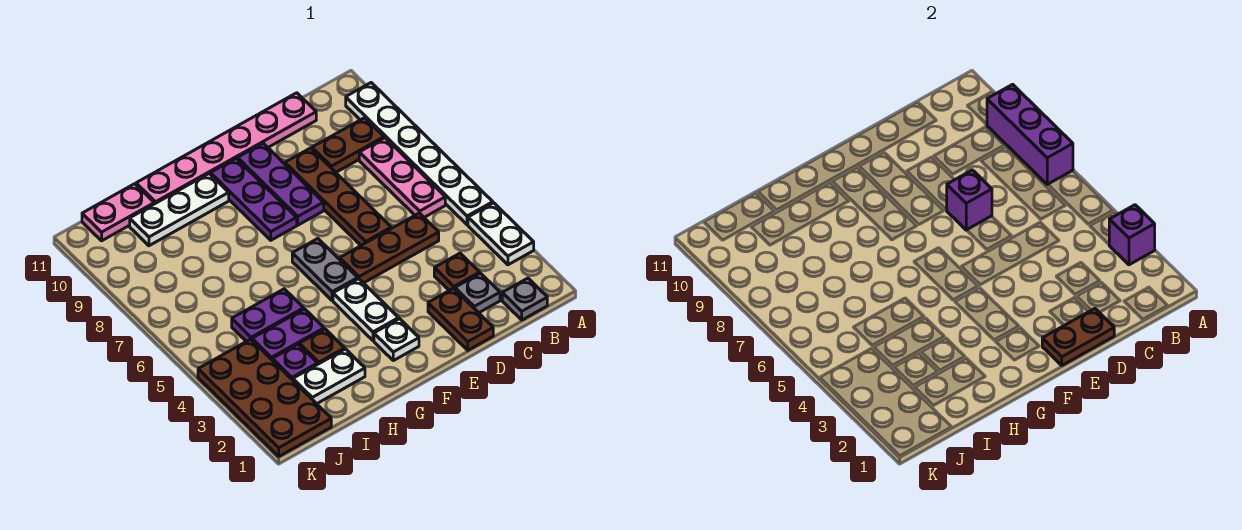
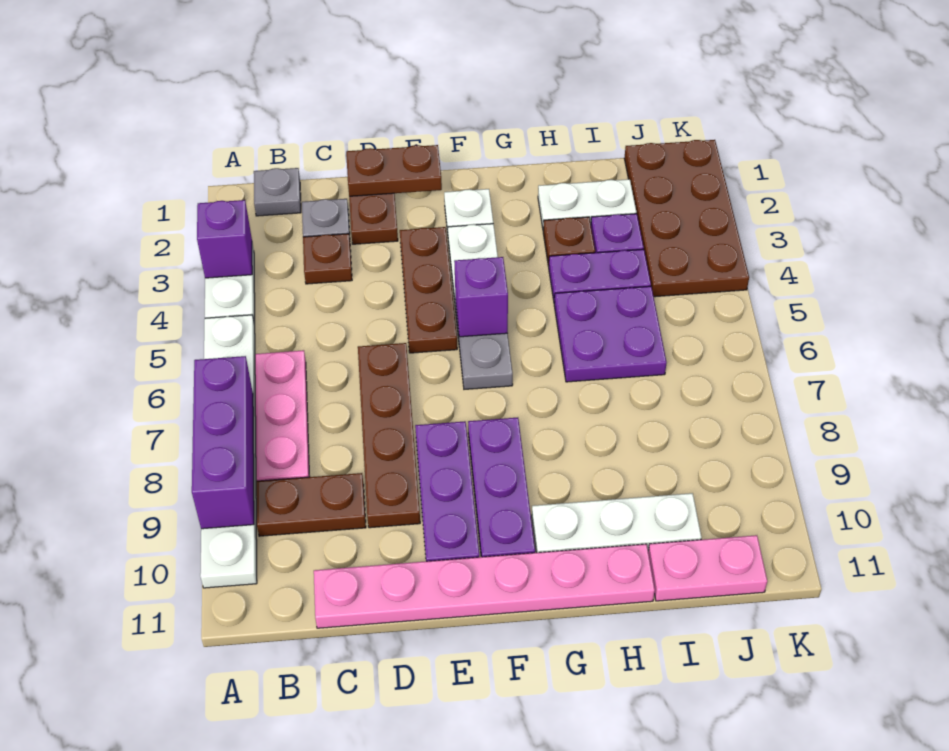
brown plate C5:E5 level 1 -> brown plate E3:E5 level 1
purple brick D7 level 2 -> purple brick F5 level 2
purple plate H5:I5 level 1 -> purple plate H5:I6 level 1

